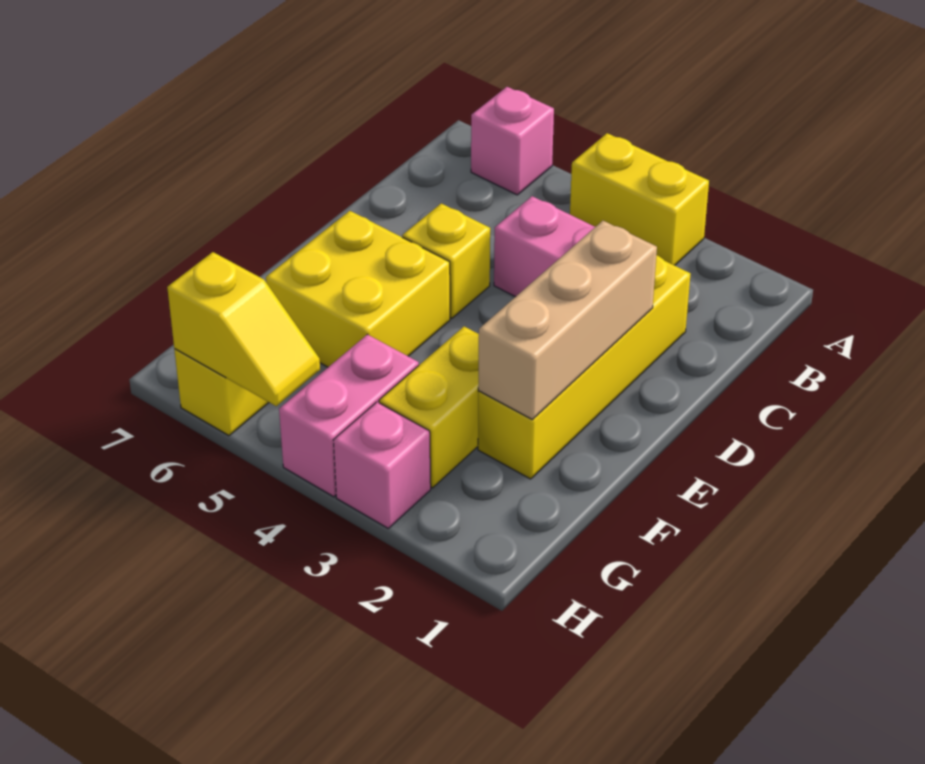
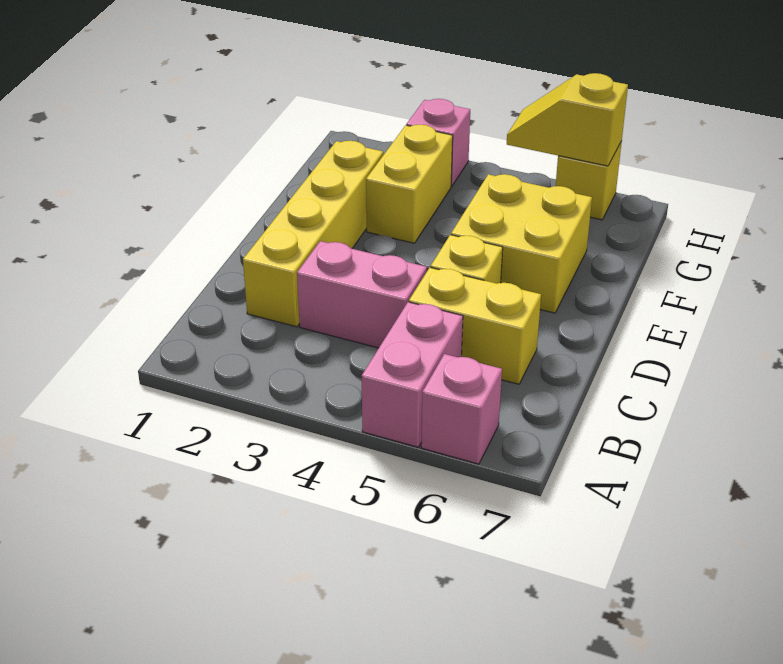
yellow brick A3:A4 level 1 -> yellow brick C5:C6 level 1
tan brick D2:F2 level 2 -> none
pink brick G4:H4 level 1 -> pink brick A5:B5 level 1

